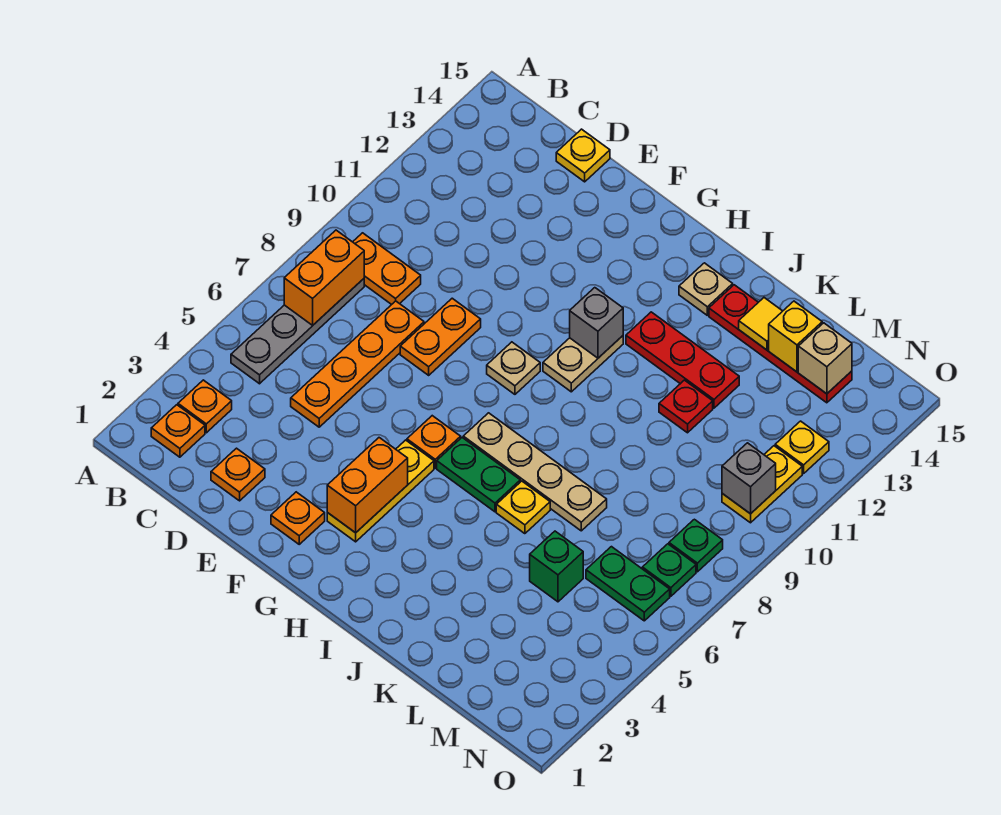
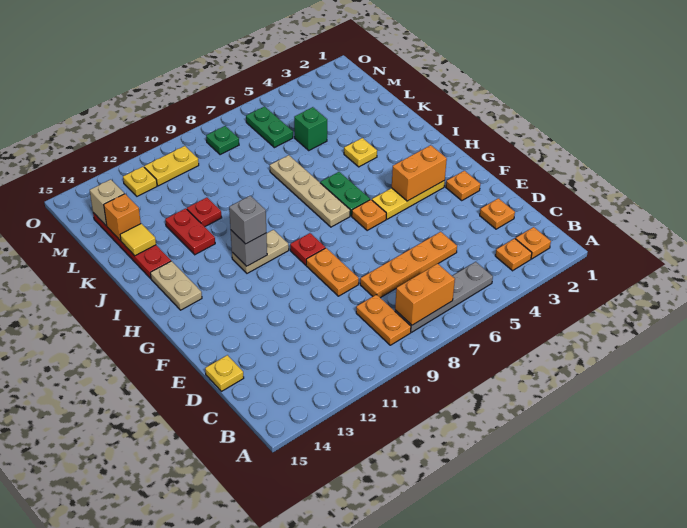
orange plate E8:E9 level 1 -> orange plate E9:F9 level 1
tan plate G9 level 1 -> red plate G9 level 1
red plate I12:K12 level 1 -> red plate J12:K12 level 1
tan plate I14 level 1 -> tan plate H14:I14 level 1
yellow plate J6 level 1 -> yellow plate J4 level 1
yellow brick L14 level 2 -> orange brick L14 level 2
green plate N7 level 1 -> none
grey brick N10 level 2 -> grey brick H11 level 3

